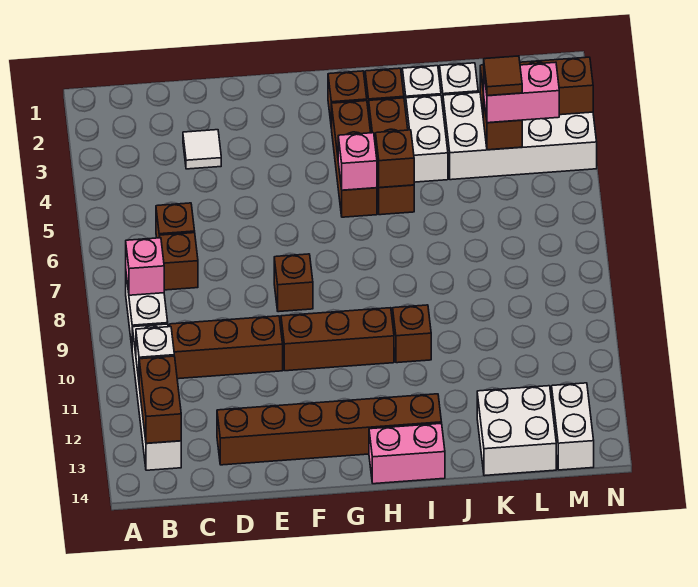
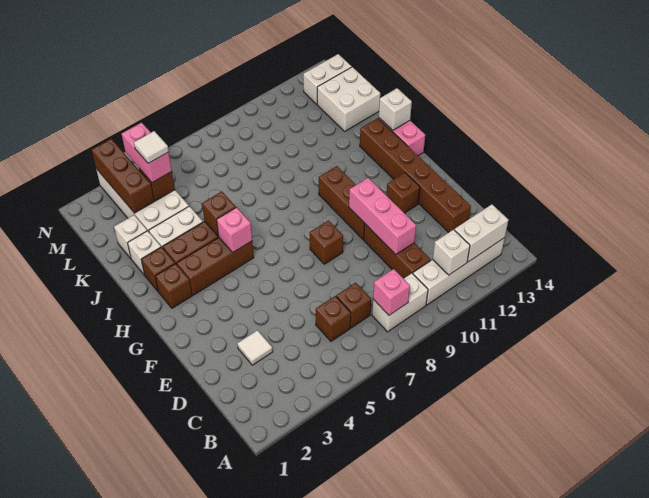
brown brick B12:B13 level 2 -> white brick B12:B13 level 2
none -> pink brick D10:F10 level 2
brown brick I10 level 1 -> brown brick F12 level 1
none -> white brick I14 level 2
brown tile L4 level 4 -> white tile L4 level 4

